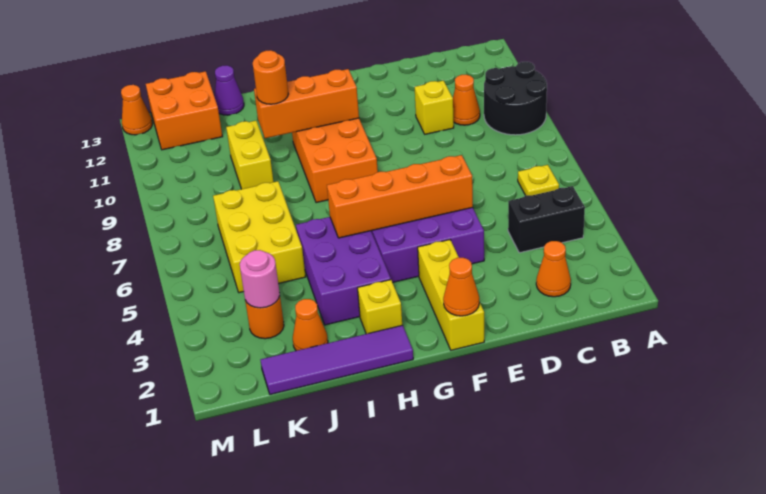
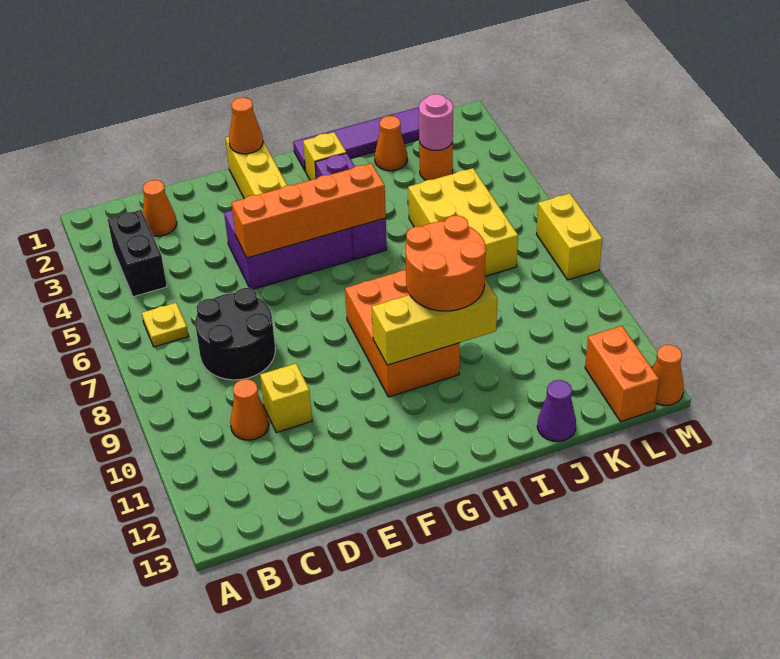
black round brick A9:B10 level 1 -> black round brick C7:D8 level 1
black brick B4:C4 level 1 -> black brick B3:B4 level 1
orange brick G10:I10 level 2 -> yellow brick G10:I10 level 2
purple brick H3:I5 level 1 -> purple brick H3:H5 level 1
orange round brick I10 level 3 -> orange round brick H9:I10 level 3
yellow brick J9:J10 level 1 -> yellow brick M7:M8 level 1
orange brick K12:L13 level 1 -> orange brick L12:L13 level 1

